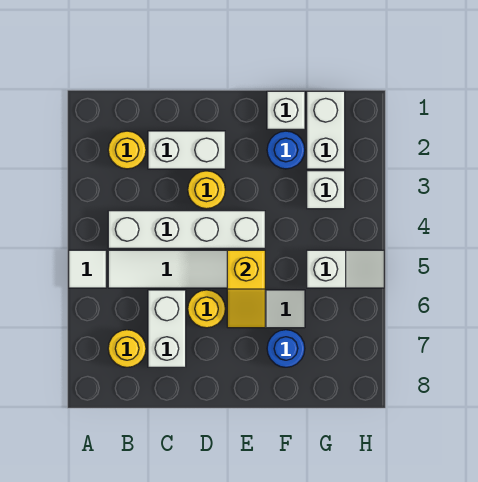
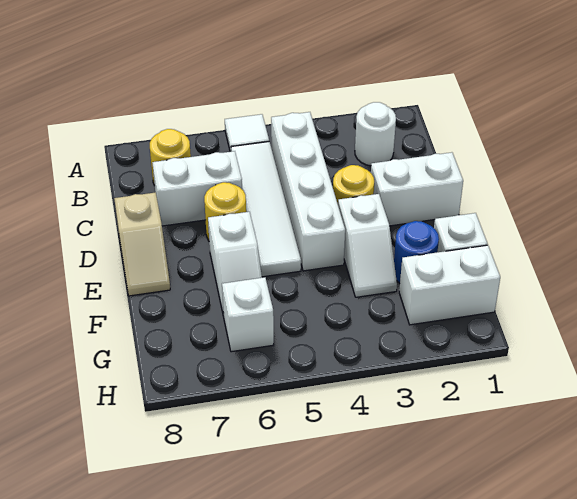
yellow round brick B2 level 1 -> white round brick B2 level 1
white brick C2:D2 level 1 -> white brick D1:D2 level 1
none -> tan slope D8:E8 level 1 top D
yellow slope E5:E6 level 2 top 5 -> none
blue round brick F7 level 1 -> none
white brick G3 level 1 -> white brick G6 level 1
white slope G5:H5 level 1 top G -> white slope E3:F3 level 1 top E

